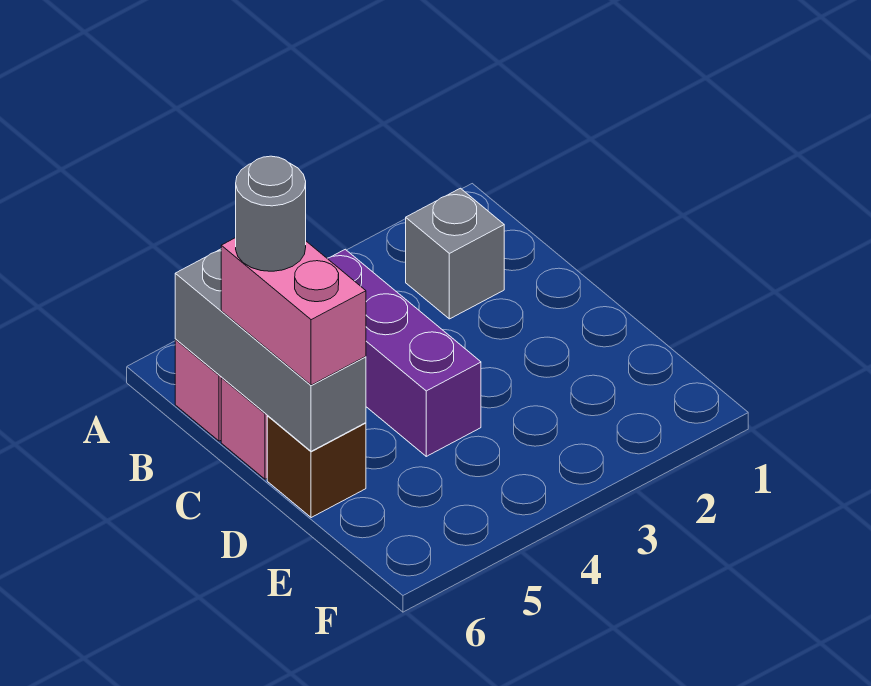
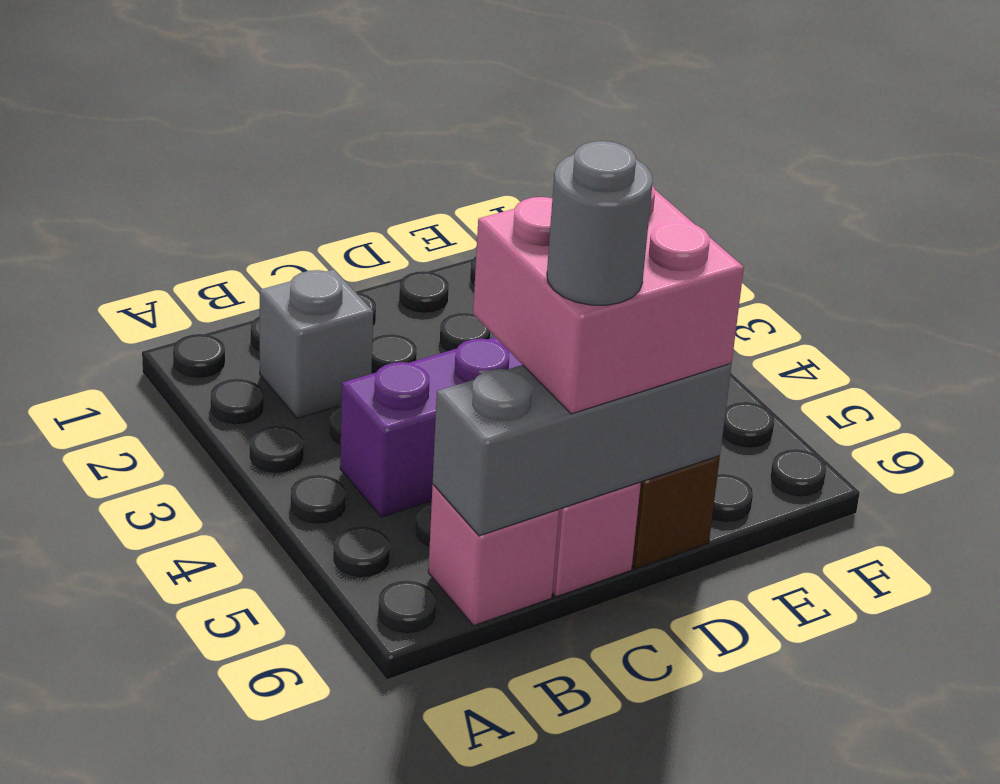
pink brick C6:D6 level 3 -> pink brick C5:D6 level 3

